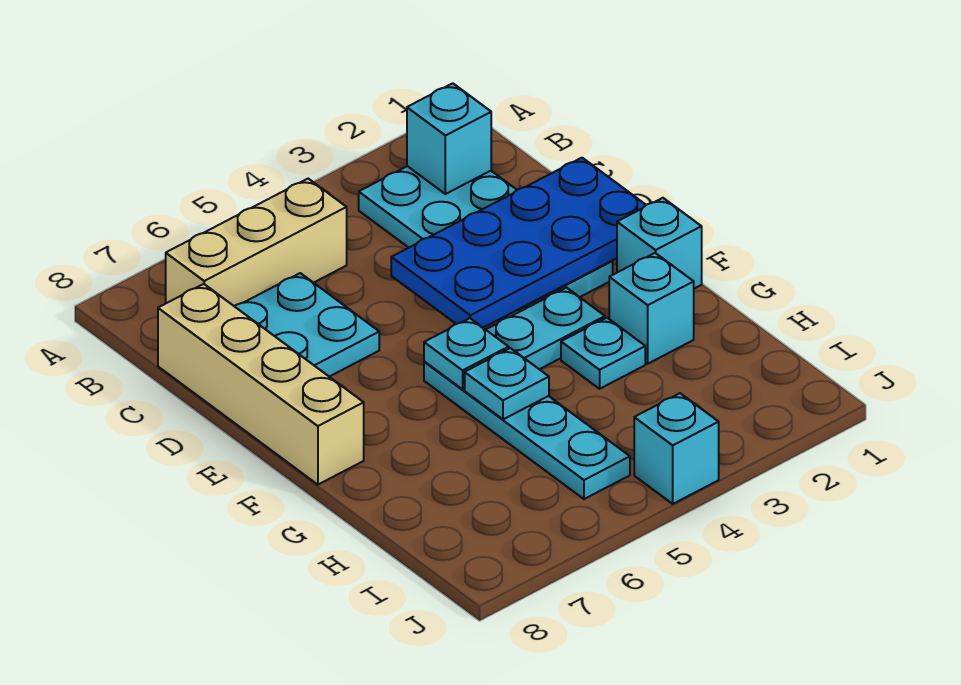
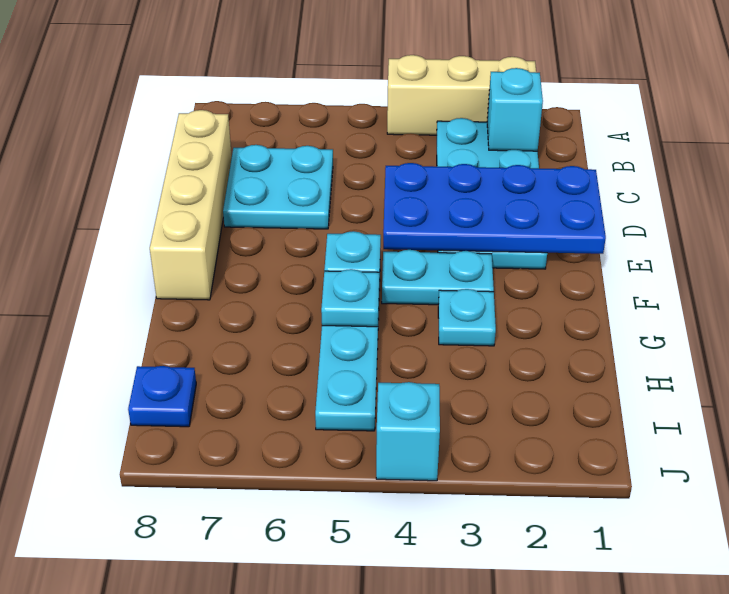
tan brick B5:B7 level 1 -> tan brick A2:A4 level 1
cyan brick F1 level 1 -> none
cyan brick G2 level 1 -> none
none -> blue plate I8 level 1

